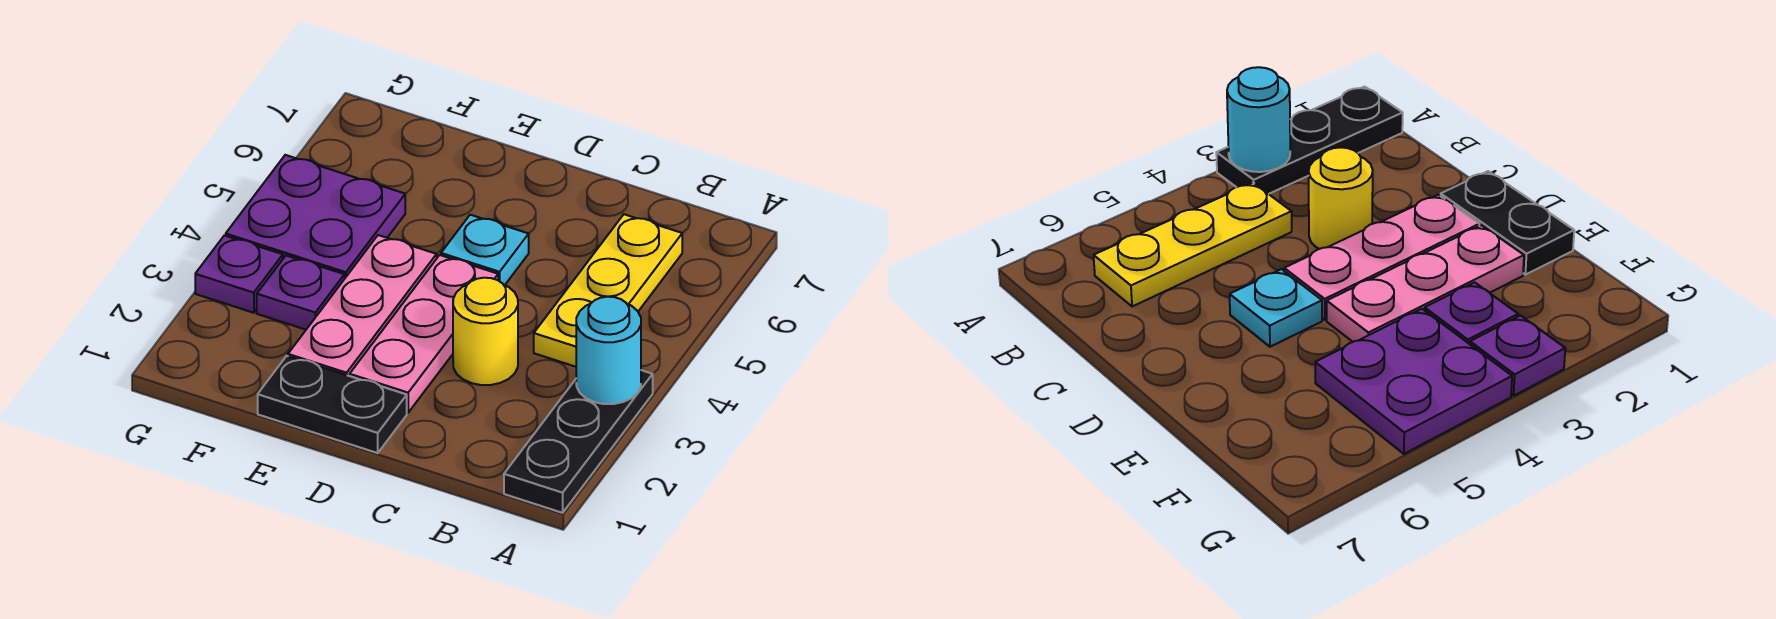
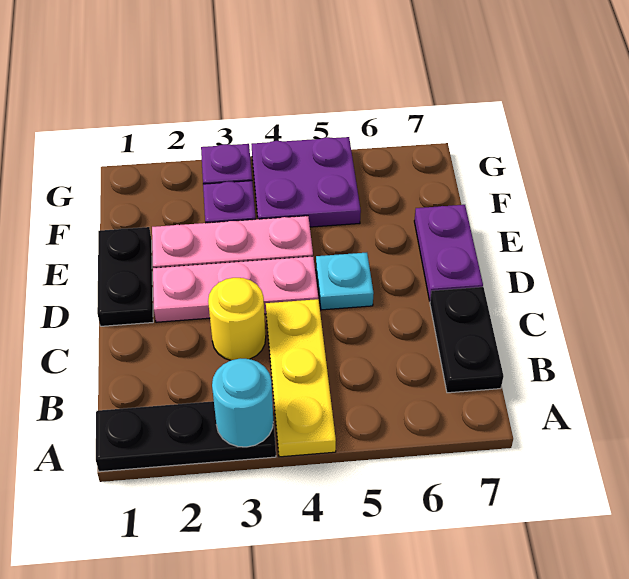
yellow plate B4:B6 level 1 -> yellow plate A4:C4 level 1
none -> black plate B7:C7 level 1
none -> purple plate D7:E7 level 1

